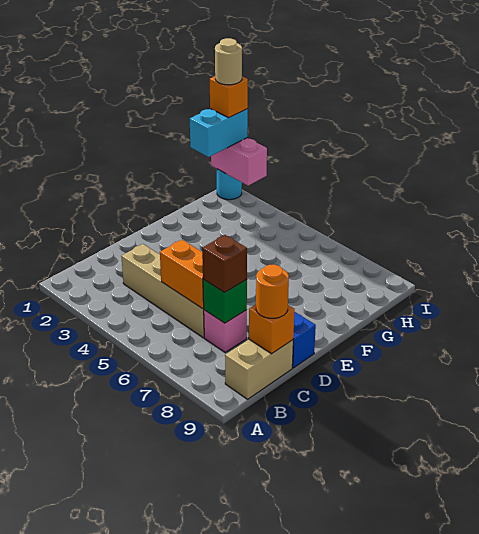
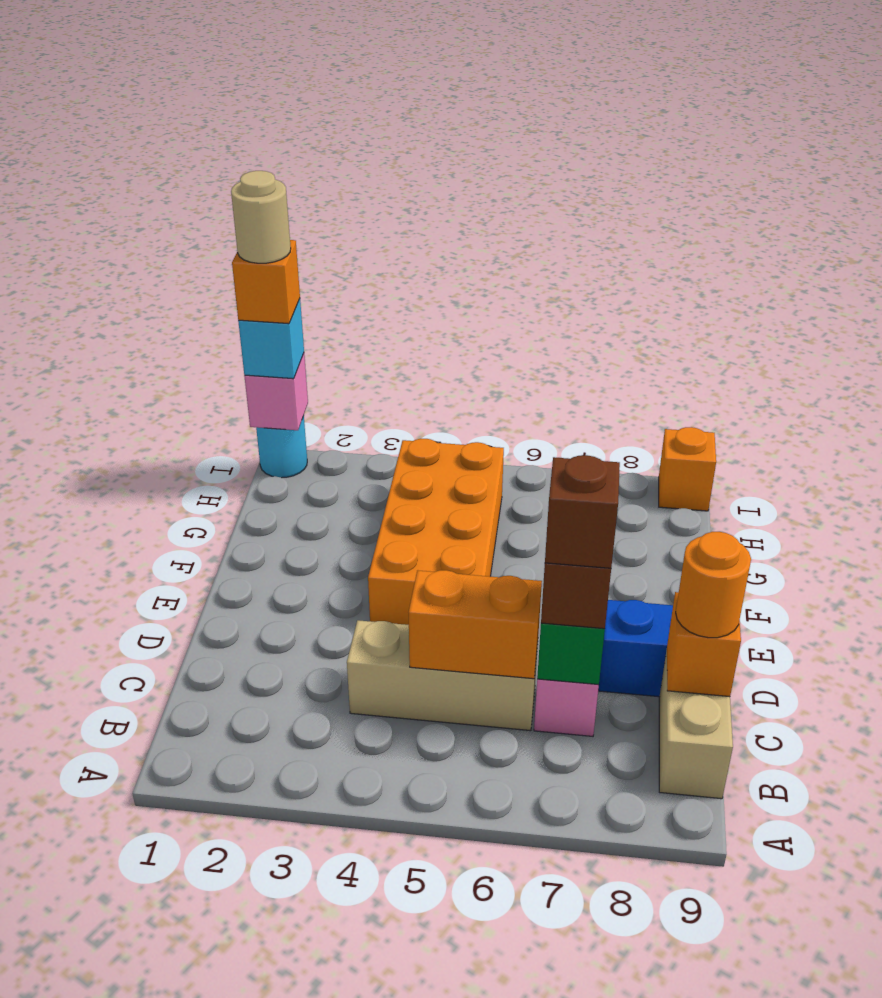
tan brick C3:C6 level 1 -> tan brick C4:C6 level 1
none -> brown brick C7 level 4
none -> orange brick E4:H5 level 1
cyan brick H1:I1 level 3 -> cyan brick I1 level 3
pink brick I1:I2 level 2 -> pink brick I1 level 2
none -> orange brick I9 level 1

